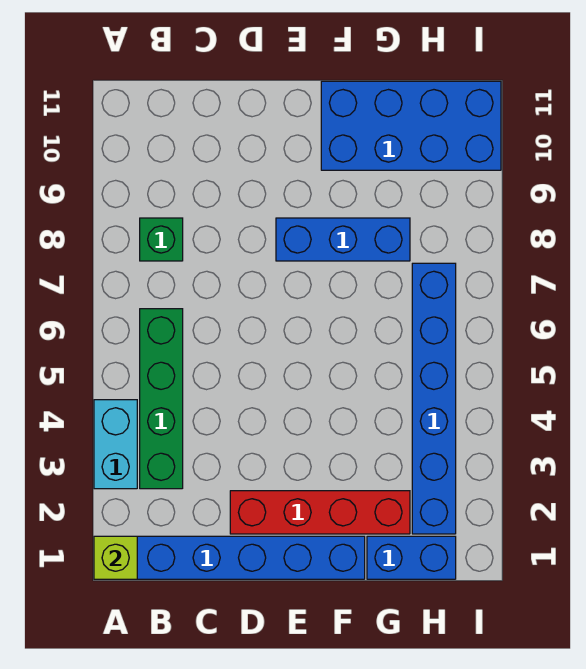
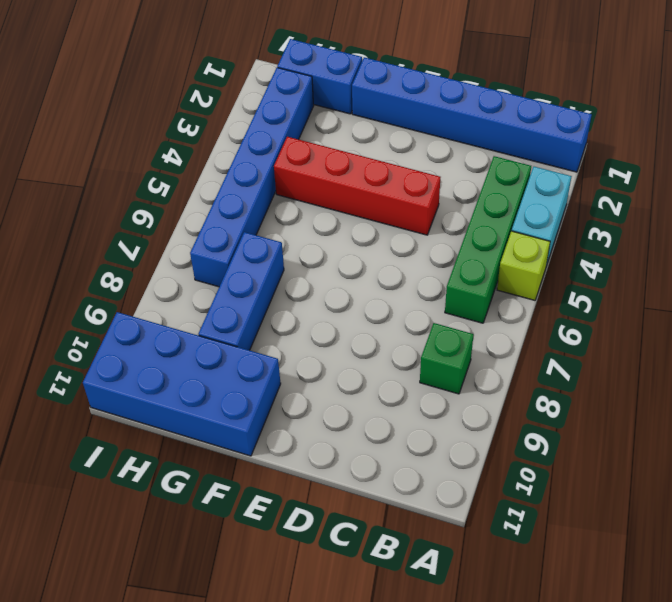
lime brick A1 level 2 -> lime brick A5 level 1
red brick D2:G2 level 1 -> red brick D4:G4 level 1
blue brick E8:G8 level 1 -> blue brick G7:G9 level 1

